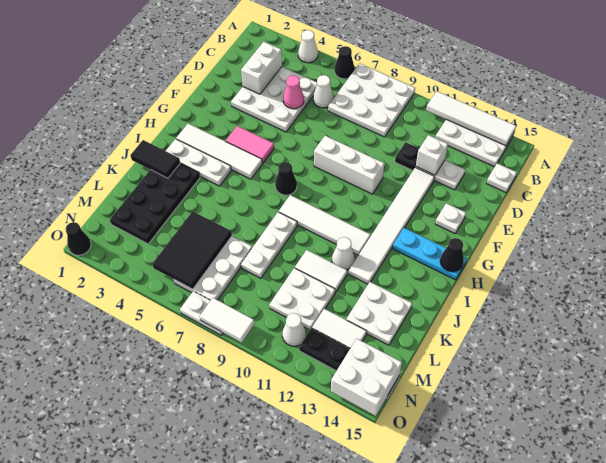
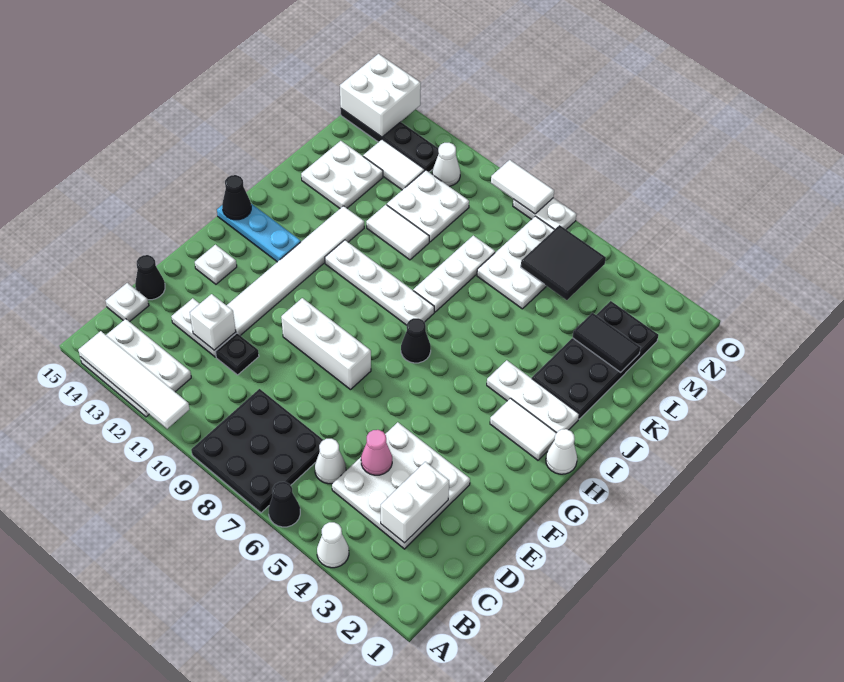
white plate A7:C9 level 1 -> black plate A7:C9 level 1
pink tile G4:G5 level 1 -> none
white tile H2:H5 level 1 -> white tile H2:H3 level 1
white tile I8:I11 level 1 -> white plate I8:I11 level 1
black tile J1:J2 level 2 -> black tile L2:L3 level 2
white cone J11 level 1 -> white cone H1 level 1
black tile L5:N6 level 2 -> black tile M5:N6 level 2
black cone O1 level 1 -> black cone D15 level 1

